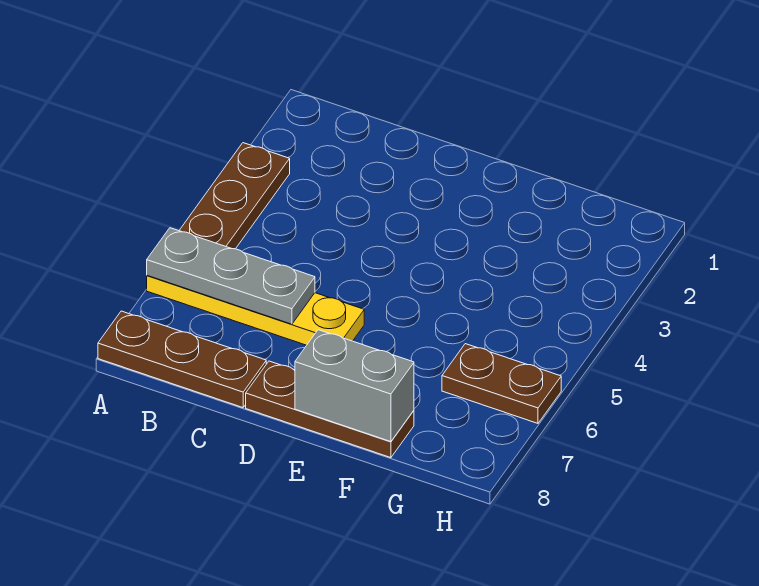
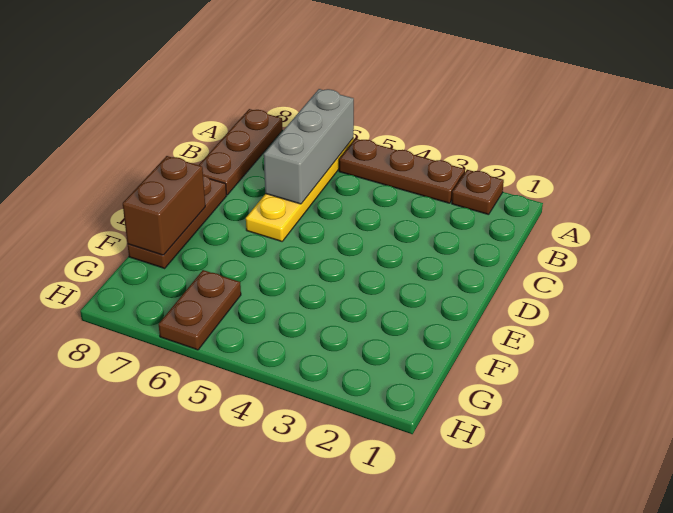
none -> brown plate A2 level 1
grey plate A6:C6 level 2 -> grey brick A6:C6 level 2
grey brick E8:F8 level 2 -> brown brick E8:F8 level 2

